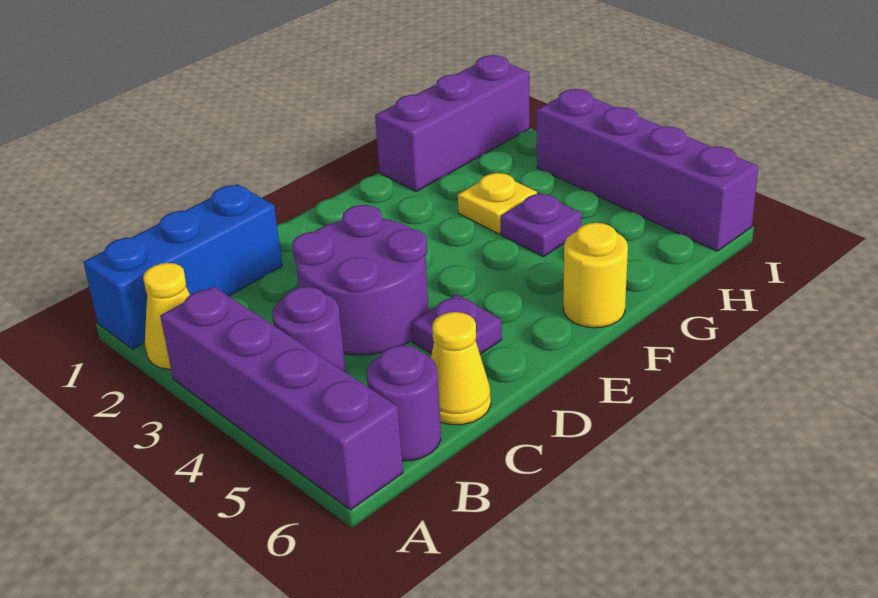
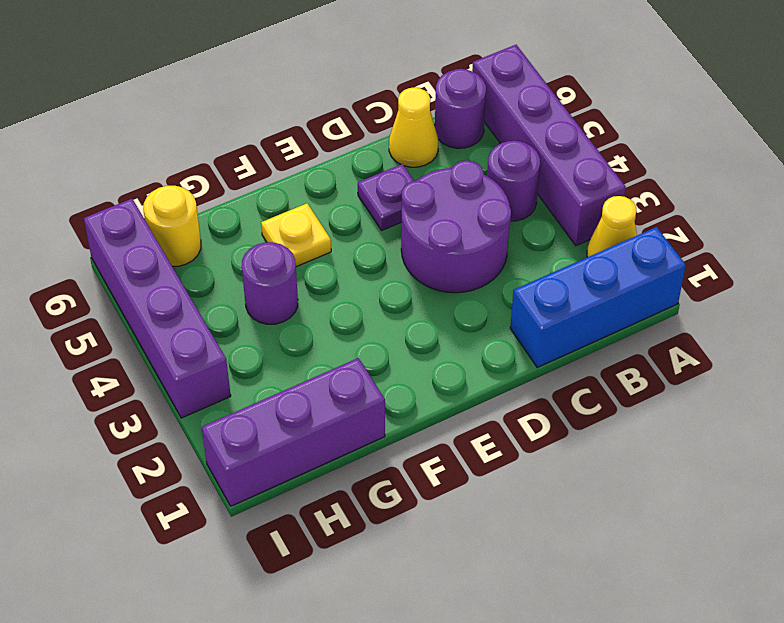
yellow round brick F6 level 1 -> yellow round brick H6 level 1
yellow plate G3 level 1 -> yellow plate F5 level 1
purple plate G4 level 1 -> purple round brick G4 level 1

